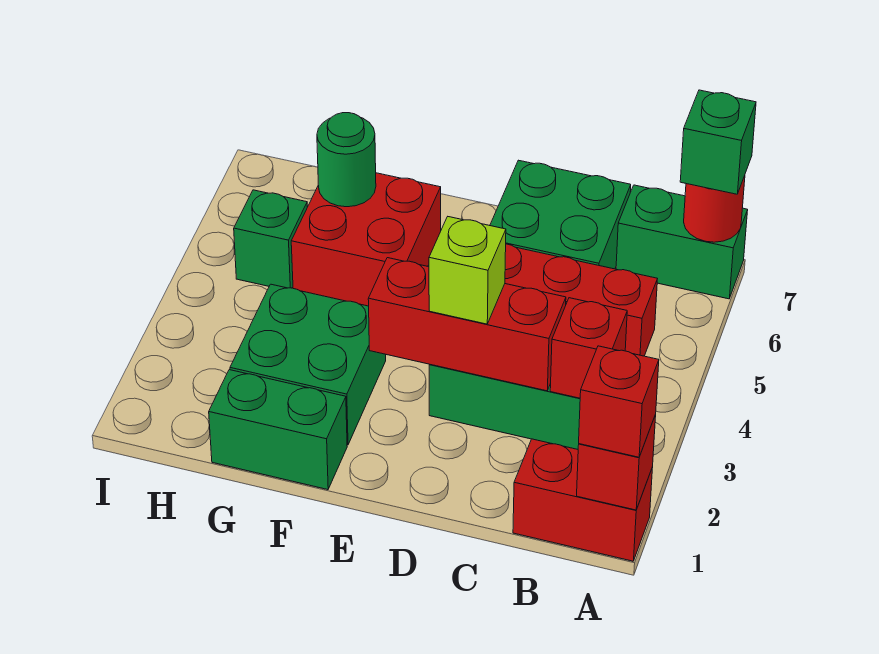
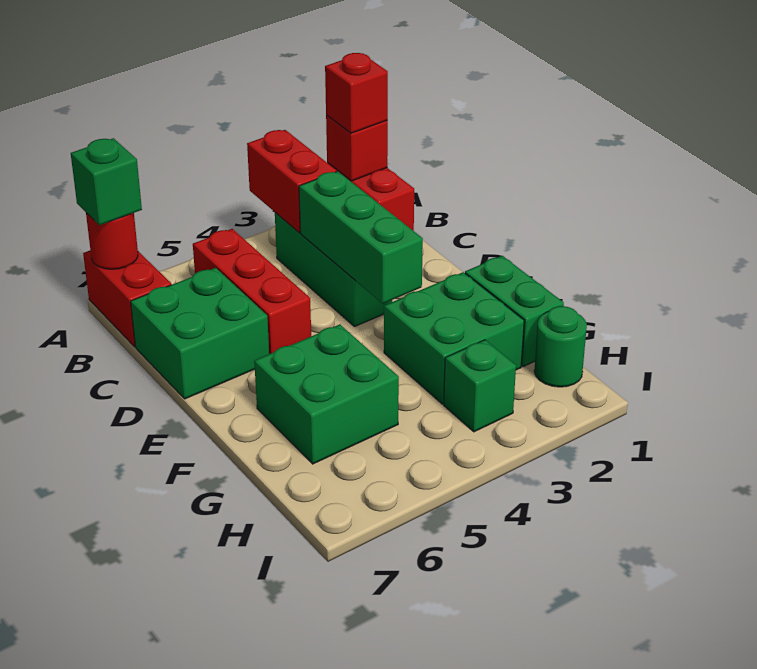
green brick A7:B7 level 1 -> red brick A7:B7 level 1
red brick B3 level 2 -> red brick A3:B3 level 2
red brick C3:E3 level 2 -> green brick C3:E3 level 2
lime brick D3 level 3 -> none
red brick F5:G6 level 1 -> green brick F5:G6 level 1
green round brick G6 level 2 -> green round brick H1 level 1
green brick H5 level 1 -> green brick H3 level 1

